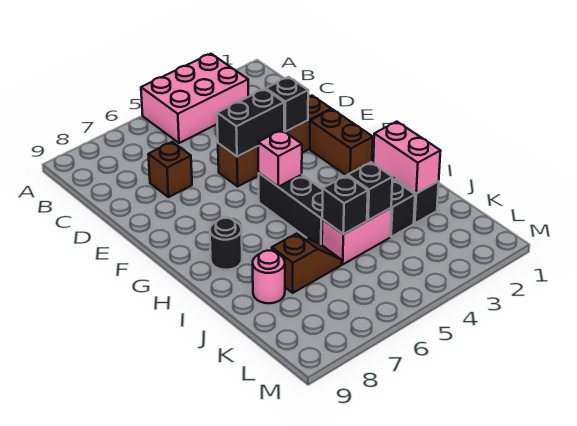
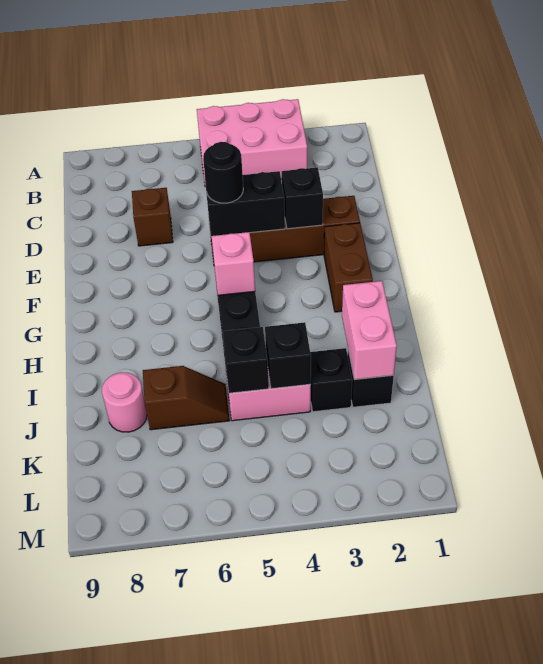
black round brick H8 level 1 -> black round brick E5 level 3

